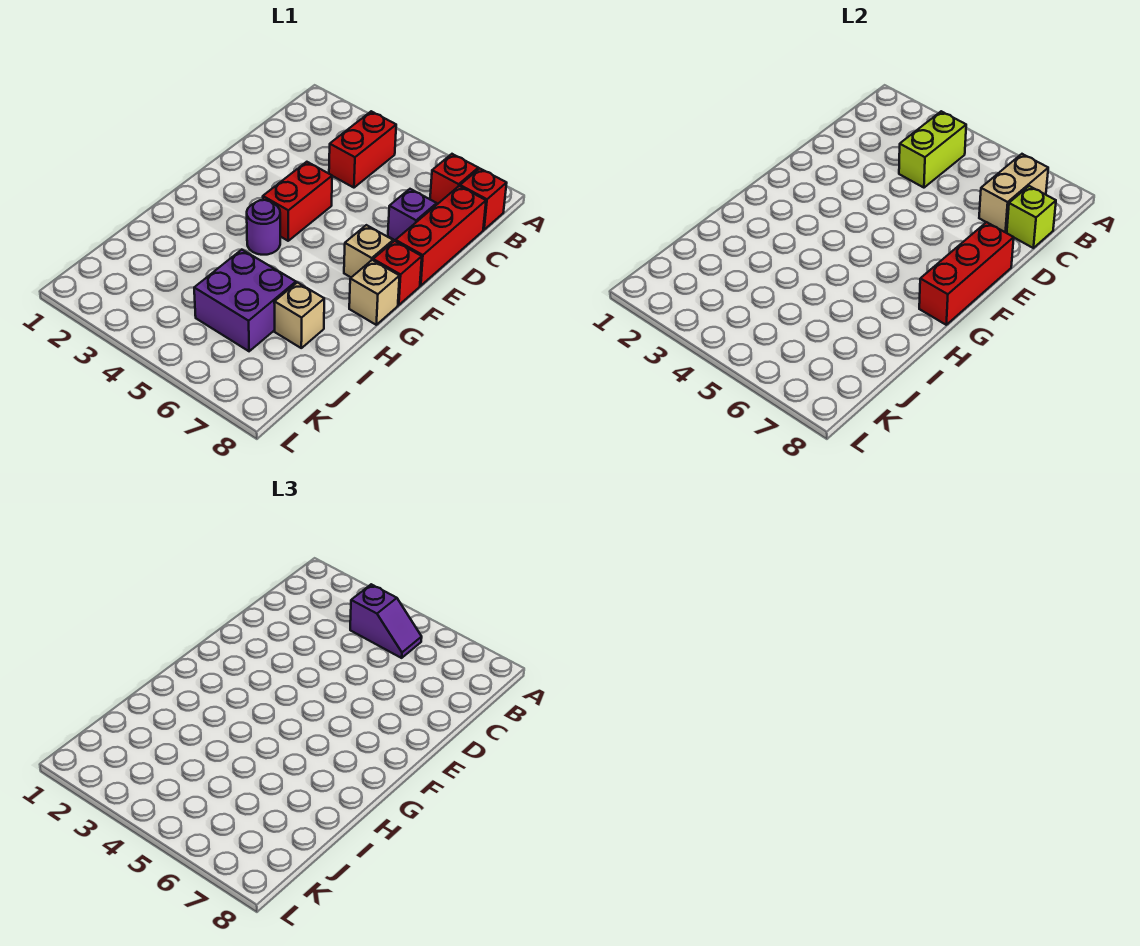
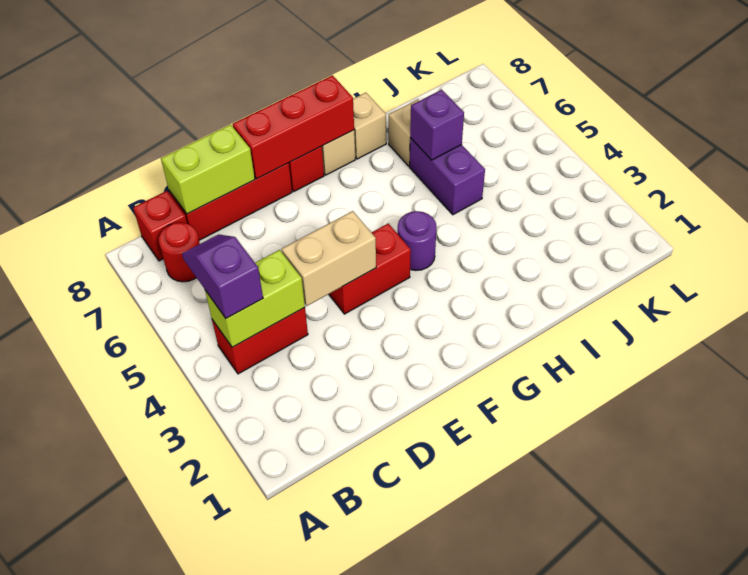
red brick B7 level 1 -> red round brick B7 level 1
tan brick B7:C7 level 2 -> tan brick D4:E4 level 2
lime brick C8 level 2 -> lime brick C8:D8 level 2
purple brick D7 level 1 -> purple brick I6 level 2
tan brick F7 level 1 -> tan brick H8 level 1
purple brick I5:J6 level 1 -> purple brick I5:I6 level 1

